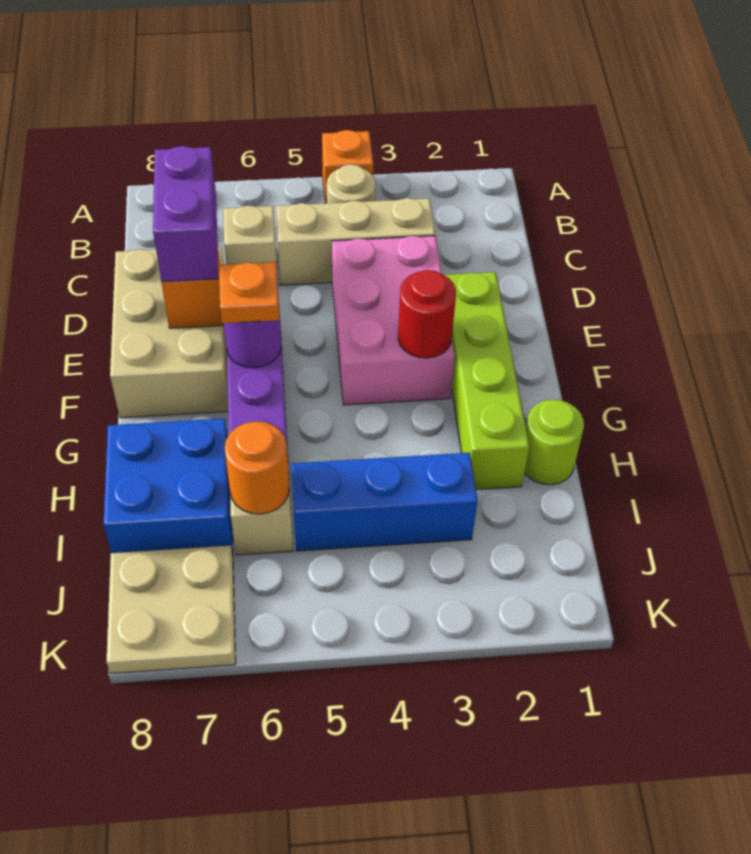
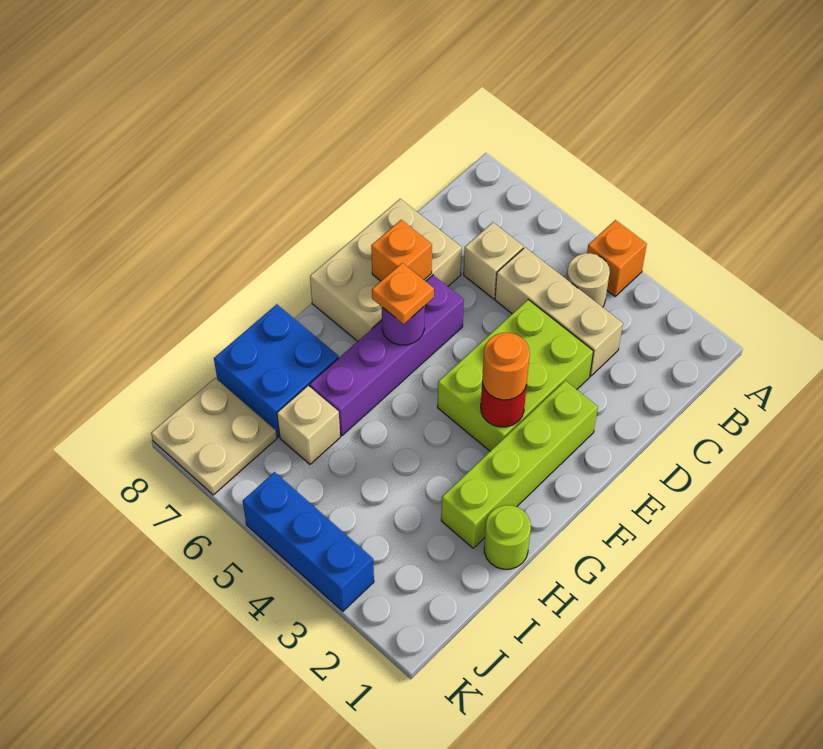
pink brick D3:F4 level 1 -> lime brick D3:F4 level 1
purple brick D7:E7 level 3 -> none
blue brick I3:I5 level 1 -> blue brick K3:K5 level 1
orange round brick I6 level 2 -> orange round brick F3 level 3

